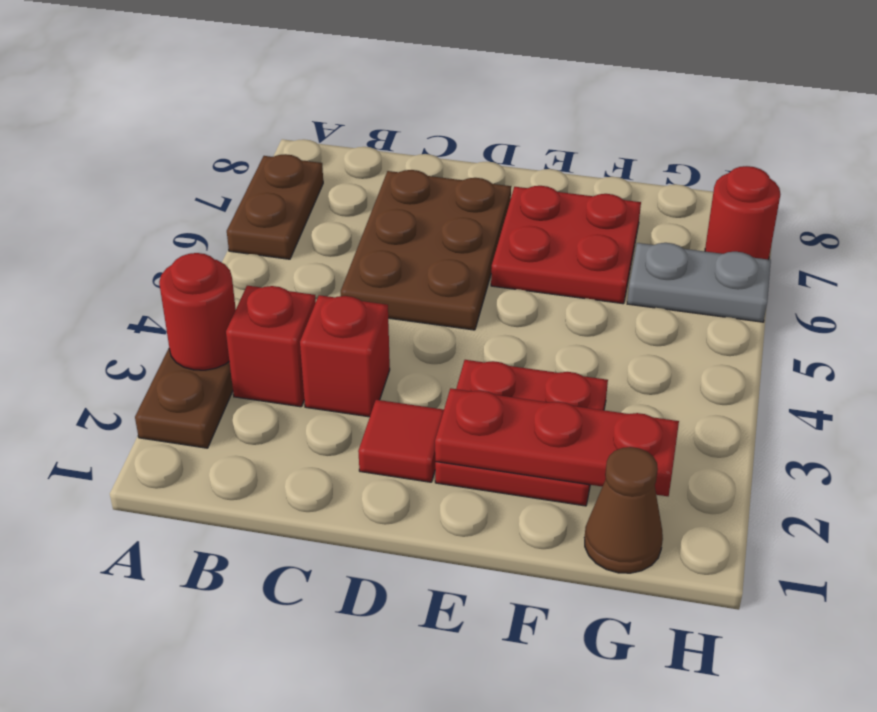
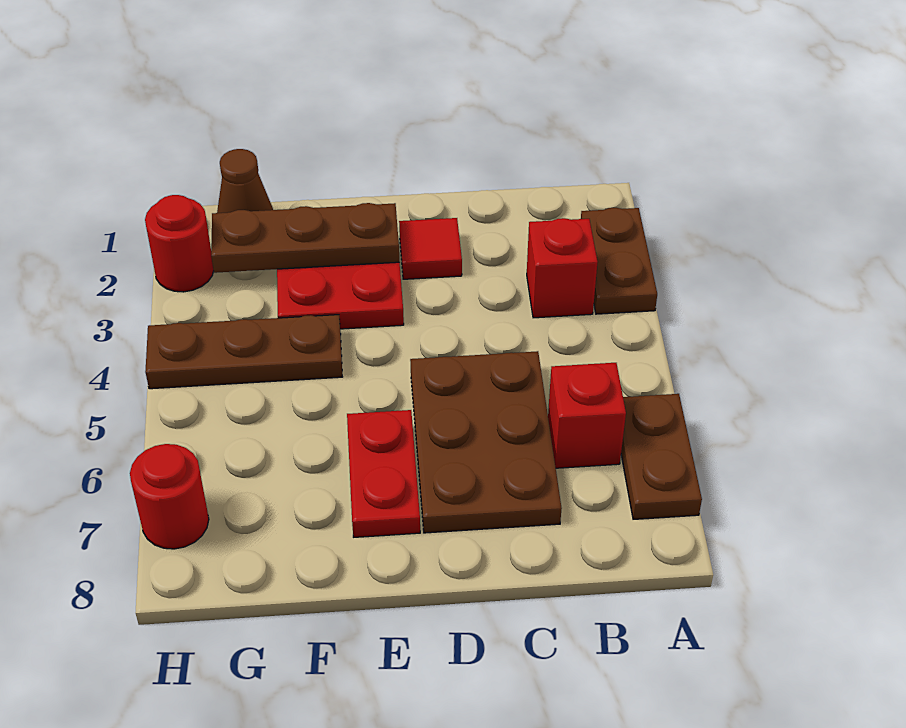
red round brick A3 level 2 -> red round brick H2 level 1
red brick C3 level 1 -> red brick B6 level 1
red plate E2:G2 level 2 -> brown plate E2:G2 level 2
red plate E6:F7 level 1 -> red plate E6:E7 level 1
none -> brown plate F4:H4 level 1
grey plate G6:H6 level 1 -> none

